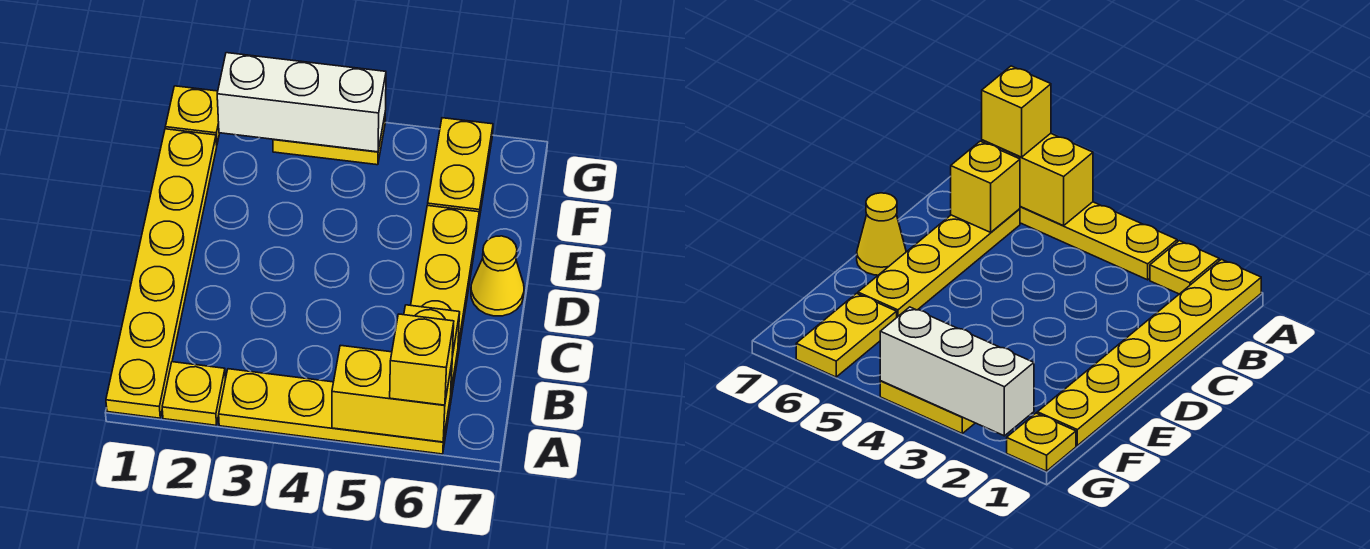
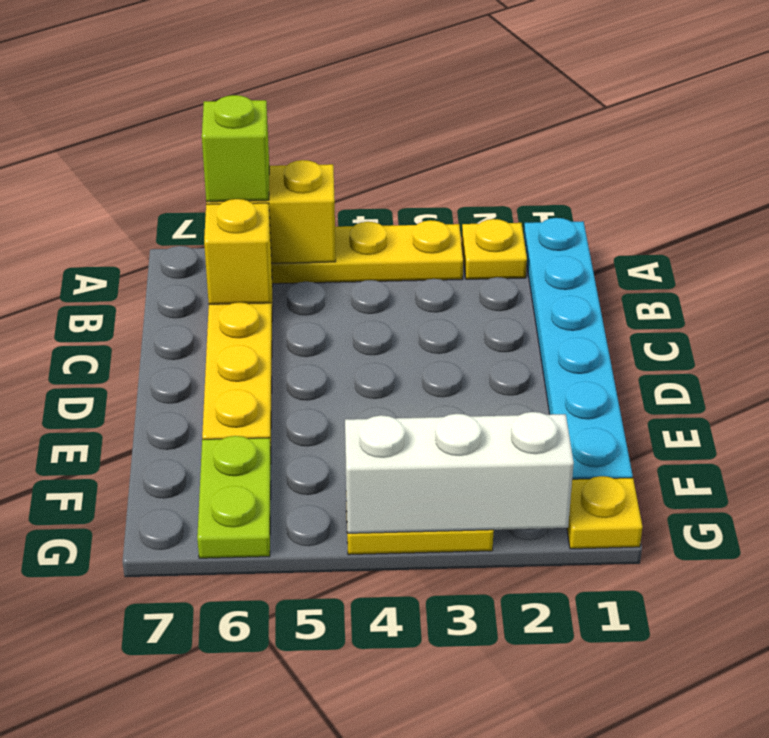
yellow plate A1:F1 level 1 -> cyan plate A1:F1 level 1
yellow brick A6 level 3 -> lime brick A6 level 3
yellow cone D7 level 1 -> none
yellow plate F6:G6 level 1 -> lime plate F6:G6 level 1

